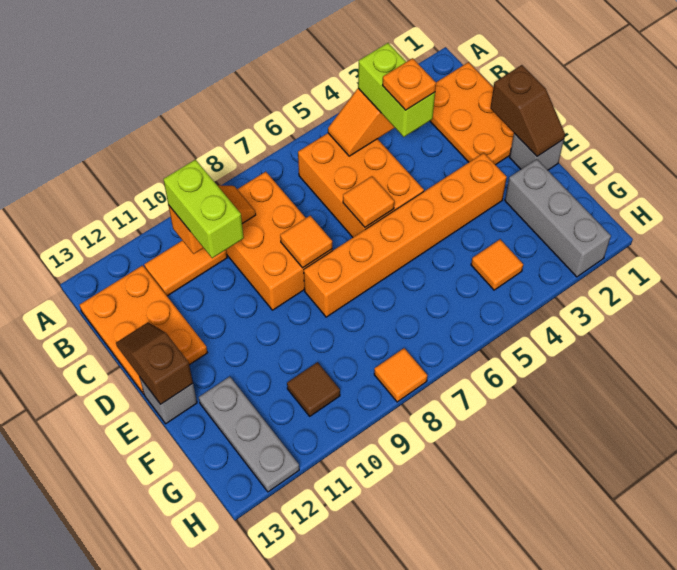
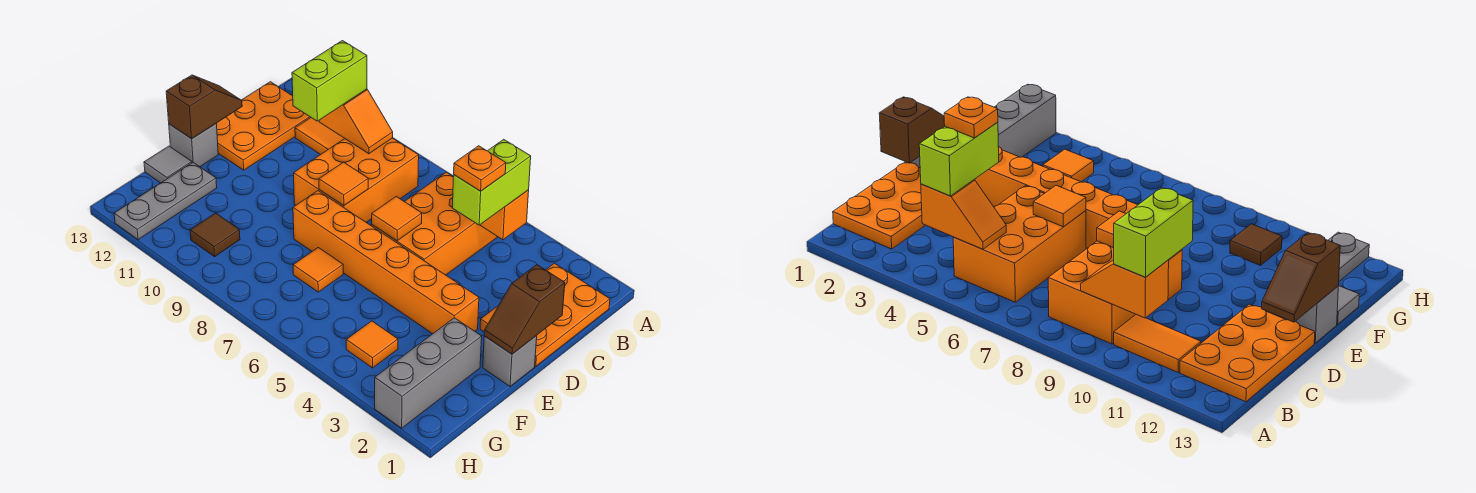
none -> grey tile F13 level 1
orange tile H8 level 1 -> orange tile F7 level 1

